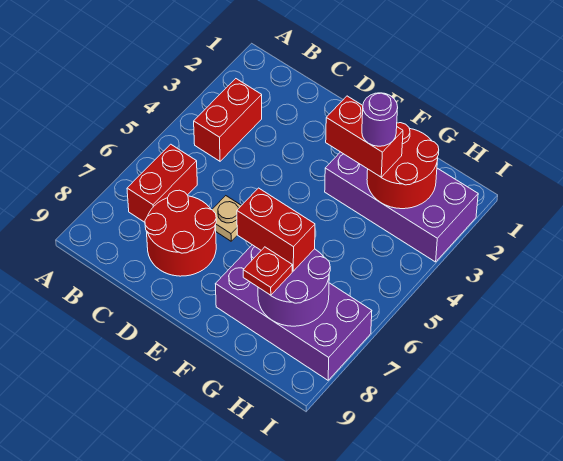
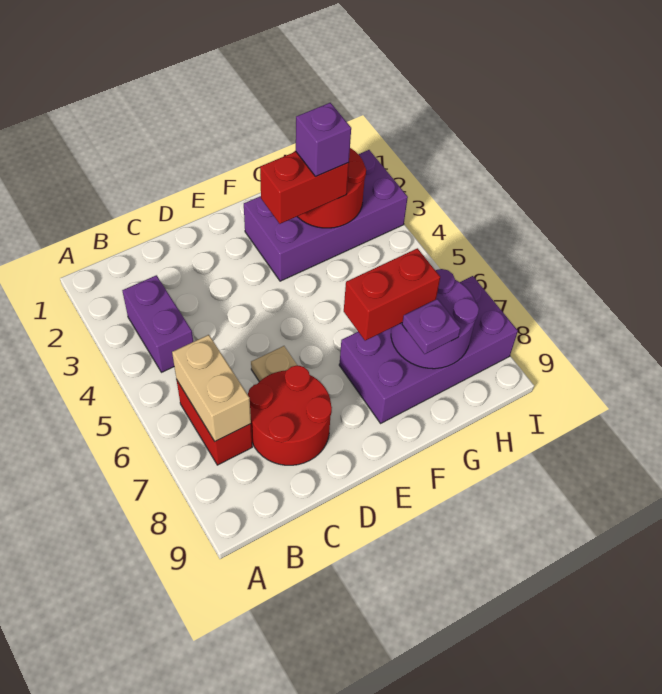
red brick B3:B4 level 1 -> purple brick B3:B4 level 1
none -> tan brick B6:B7 level 2
purple round brick G3 level 4 -> purple brick G3 level 4
red plate G8 level 3 -> purple plate G8 level 3

